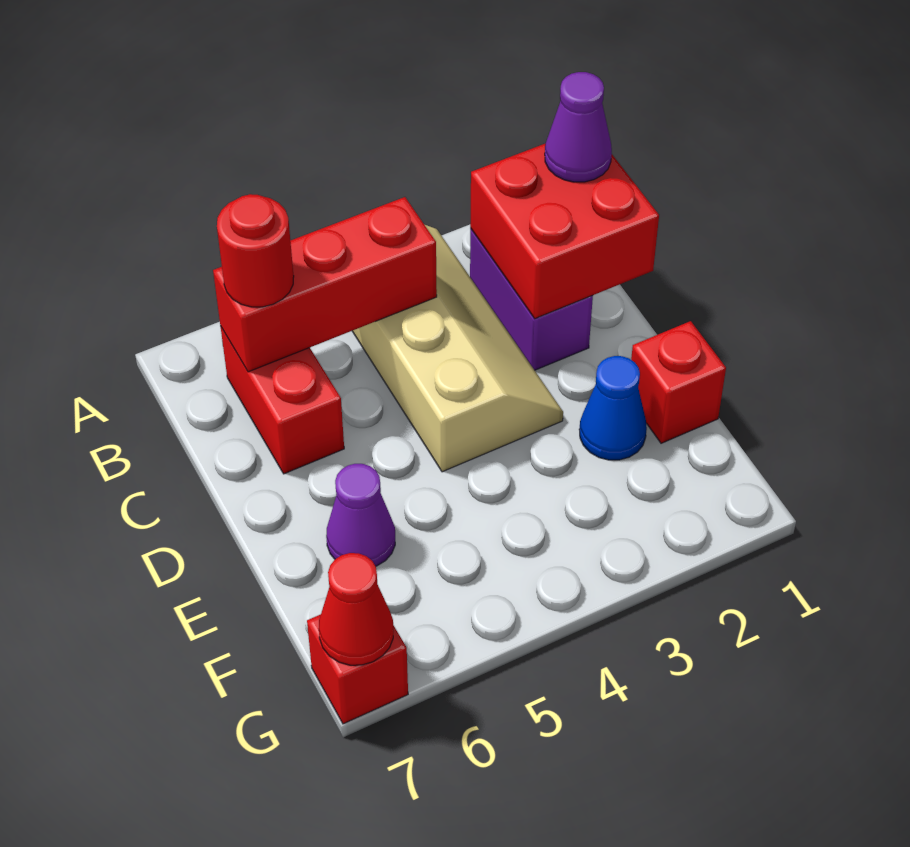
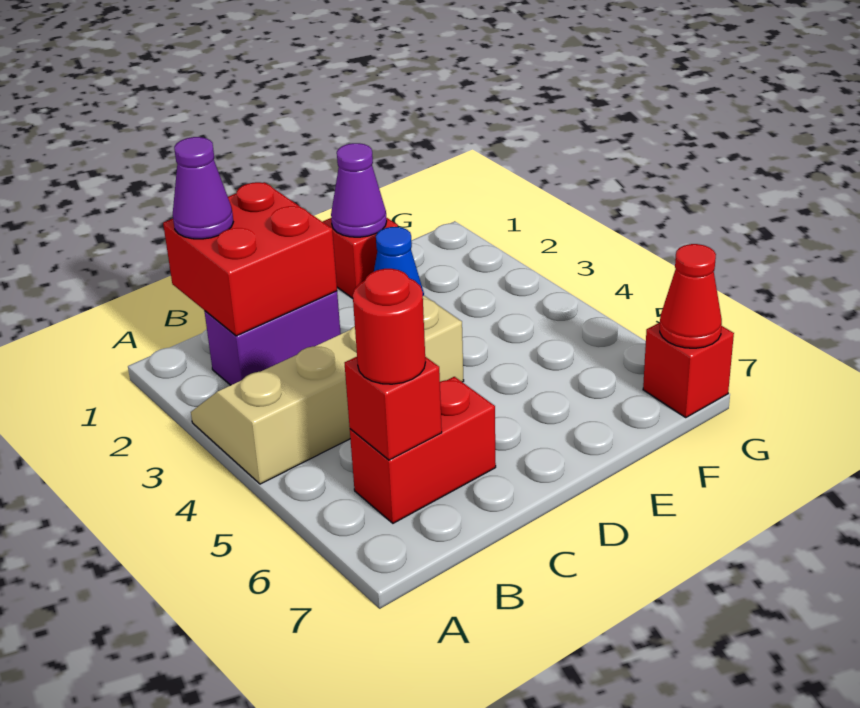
red brick B4:B6 level 2 -> red brick B6 level 2
purple cone E6 level 1 -> purple cone E1 level 2

